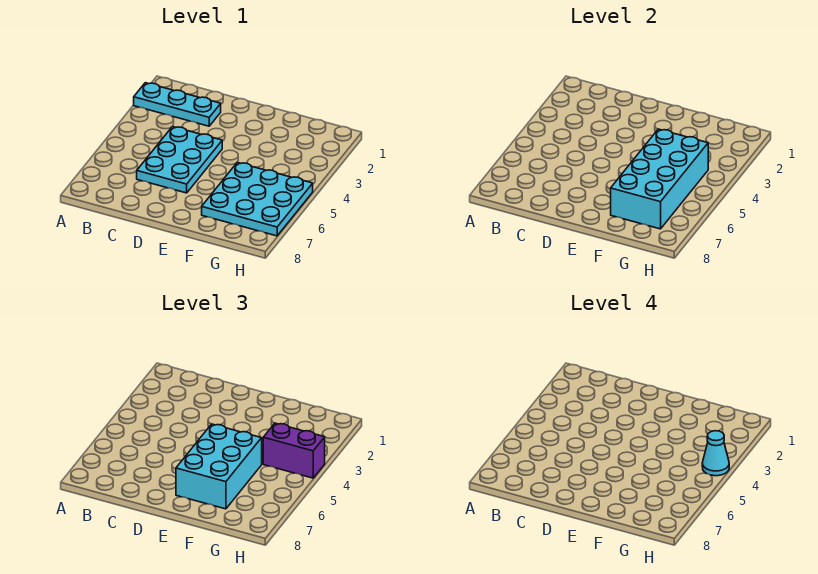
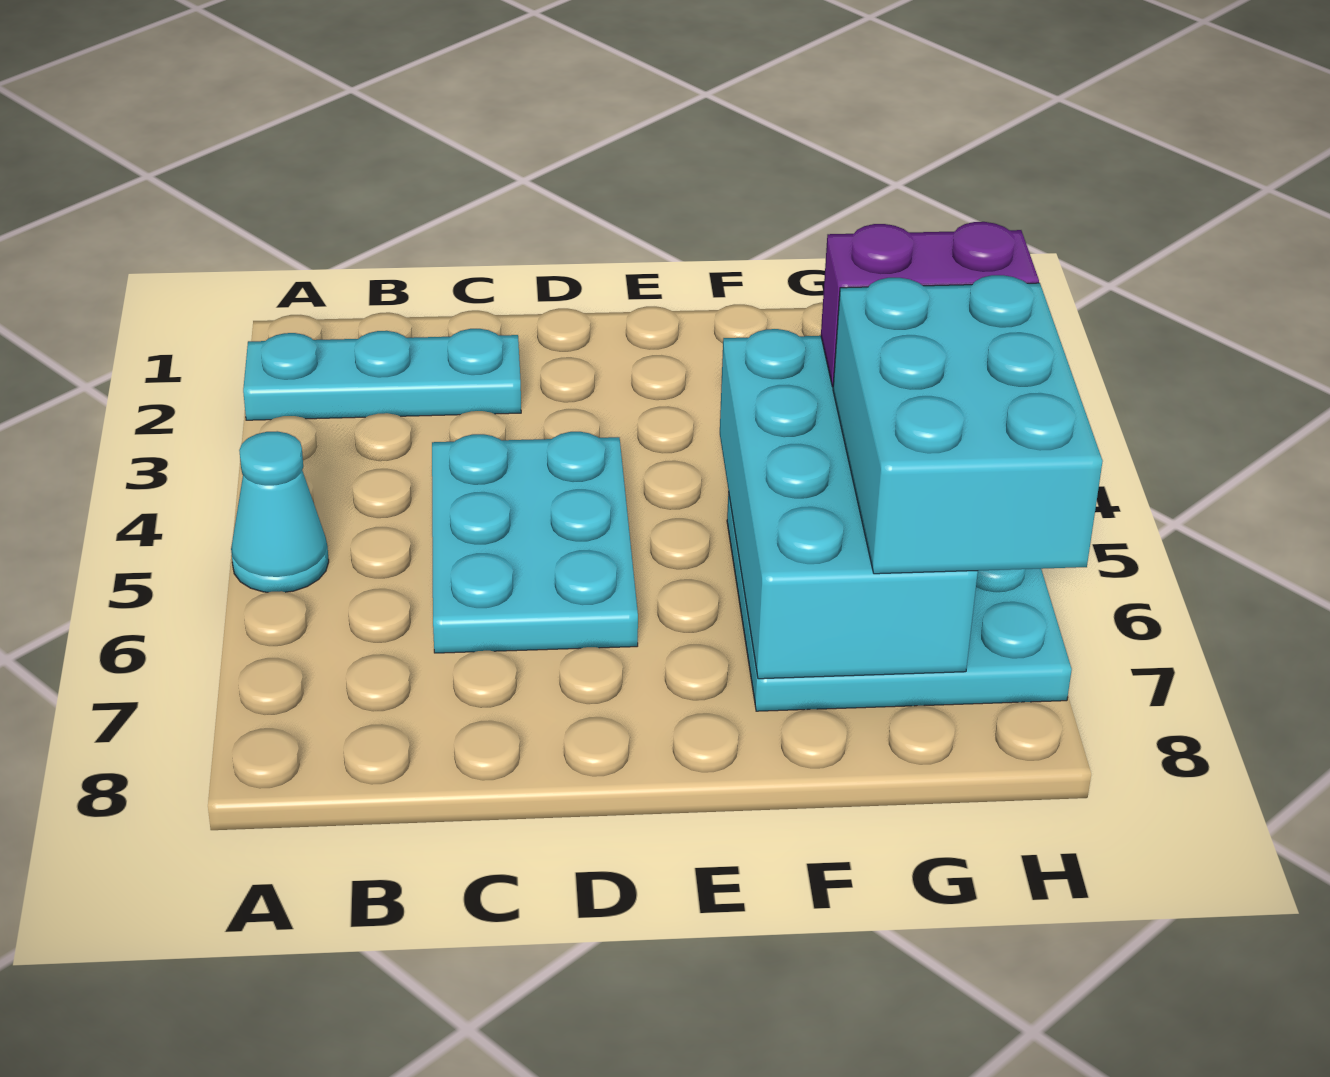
cyan brick E5:F7 level 3 -> cyan brick G5:H7 level 3
cyan cone H4 level 4 -> cyan cone A5 level 1

